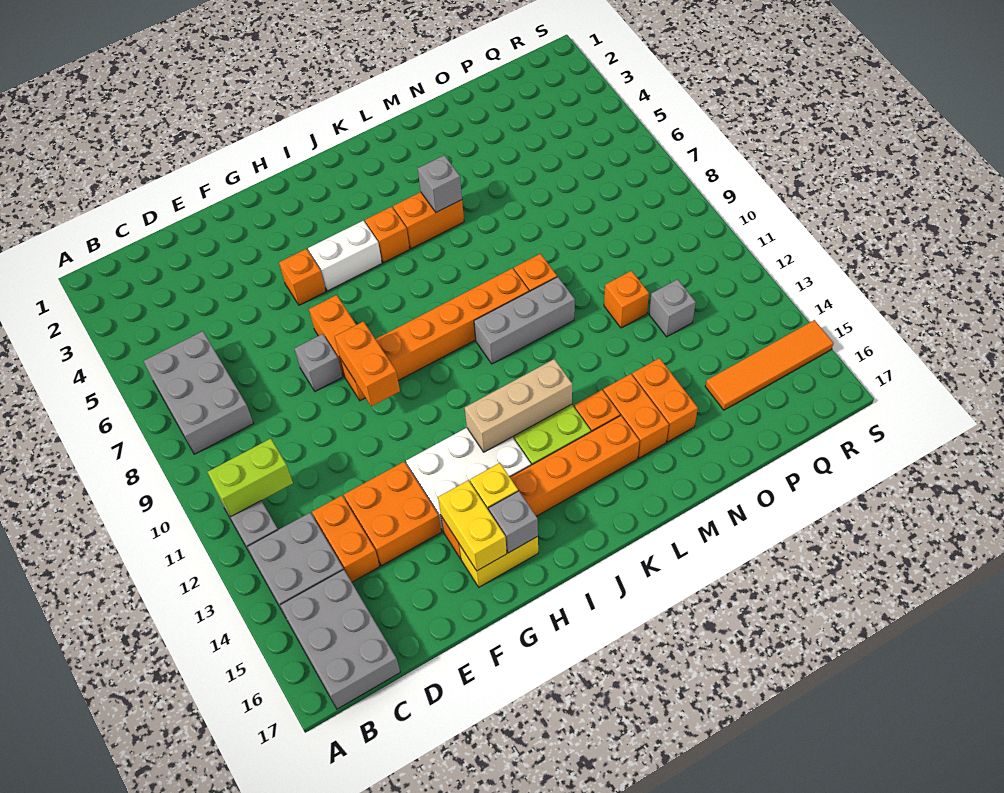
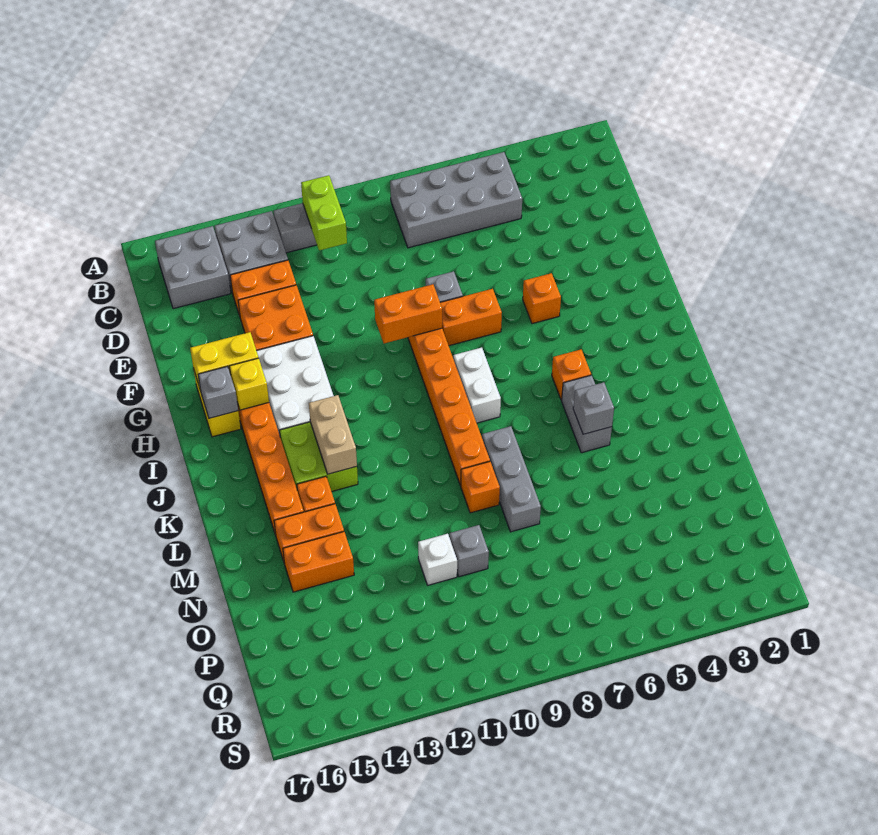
grey brick B6:C8 level 1 -> grey brick B5:C8 level 1
grey brick B15:C17 level 1 -> grey brick B15:C16 level 1
white brick H5:I5 level 1 -> white brick I8:J8 level 1
tan brick I13:K13 level 2 -> tan brick J13:K13 level 2
orange brick K5:L5 level 1 -> grey brick K5:L5 level 1
grey brick K10:M10 level 1 -> grey brick L8:N8 level 1
orange brick O11 level 1 -> white brick O11 level 1
grey brick P12 level 1 -> grey brick O10 level 1
orange tile P15:S15 level 1 -> none

